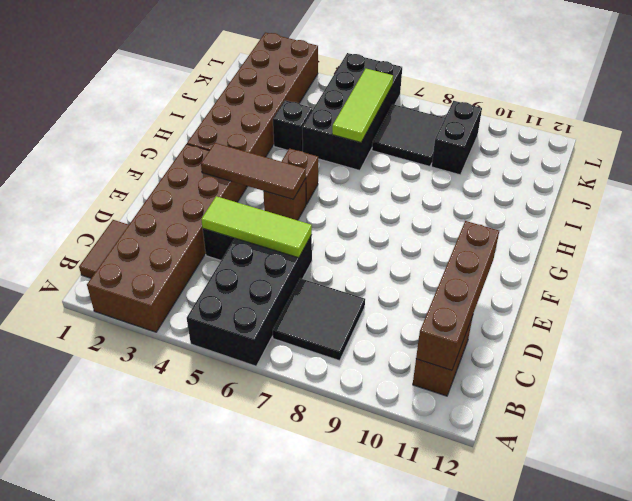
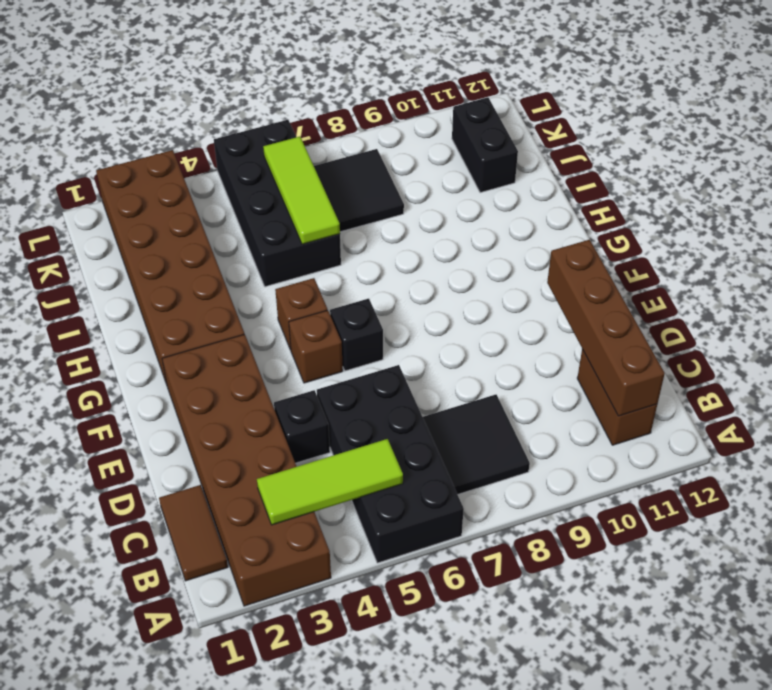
lime tile D4:D6 level 2 -> lime tile B3:B5 level 2
brown tile F3:F5 level 2 -> none
black brick I4 level 1 -> black brick F6 level 1
black brick J9:K9 level 1 -> black brick J11:K11 level 1

